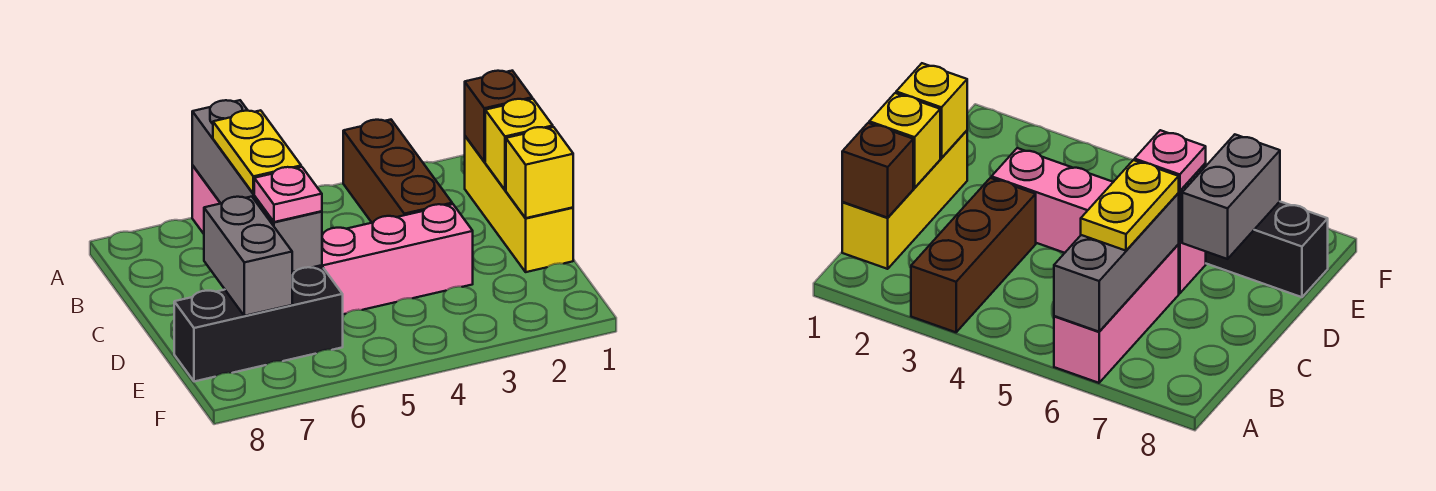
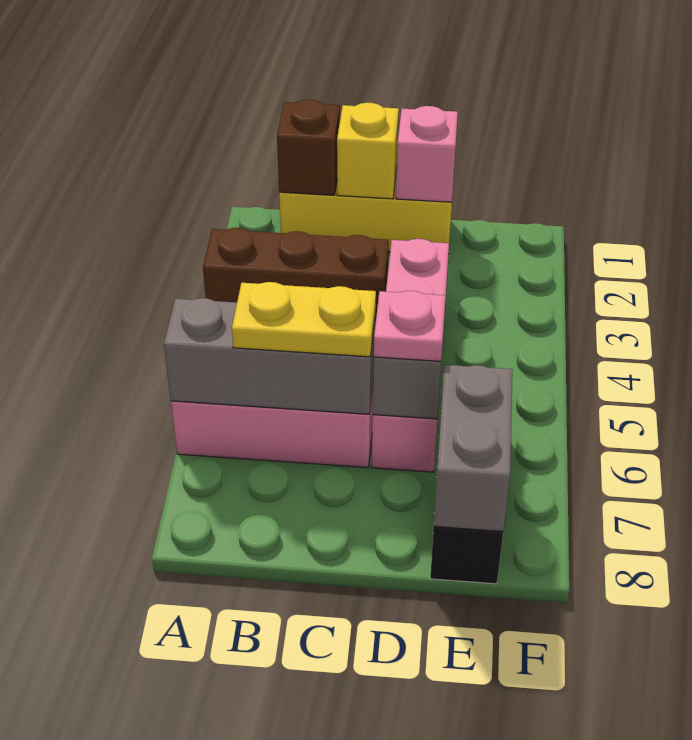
yellow brick D1 level 2 -> pink brick D1 level 2
grey brick D7:E7 level 2 -> grey brick E7:E8 level 2

